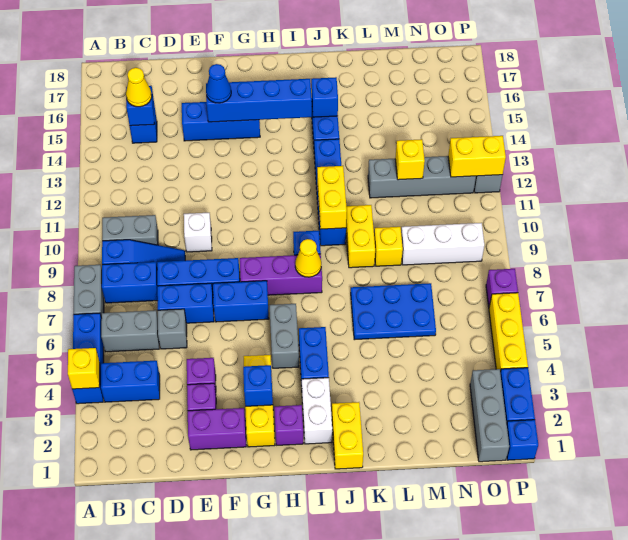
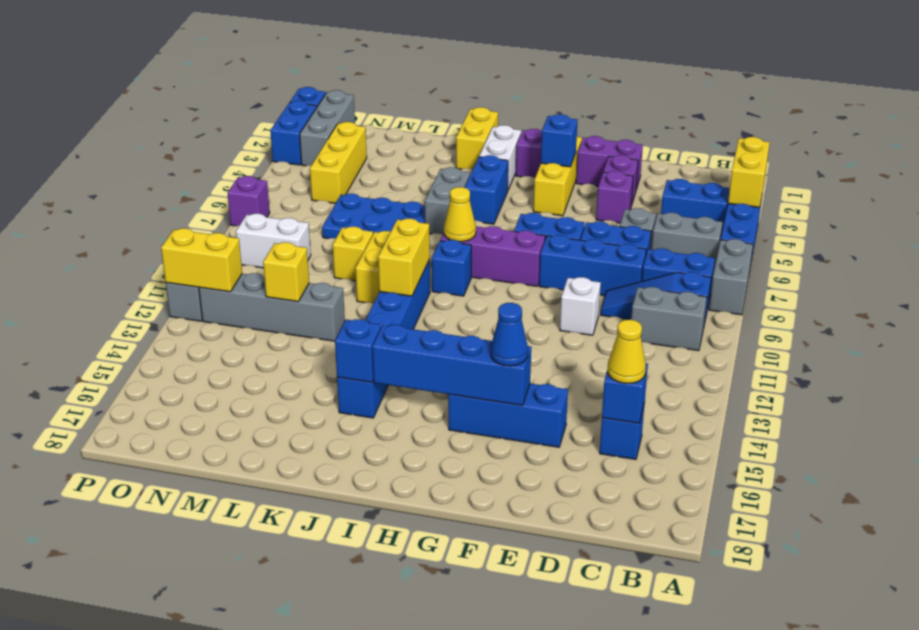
yellow brick A4 level 2 -> yellow brick A3:A4 level 2
grey brick H5:H6 level 1 -> grey brick J5:J6 level 1
white brick M9:O9 level 1 -> white brick N9:O9 level 1
yellow brick P4:P6 level 1 -> yellow brick N3:N5 level 1

